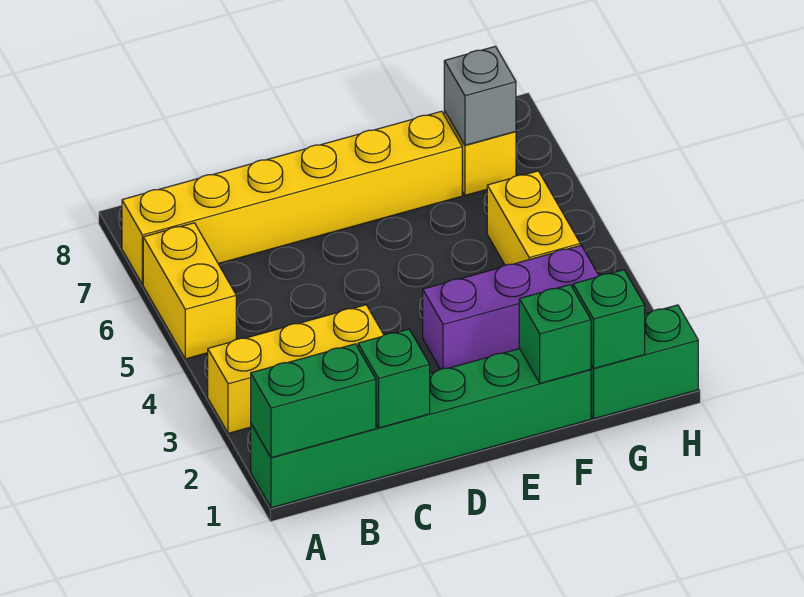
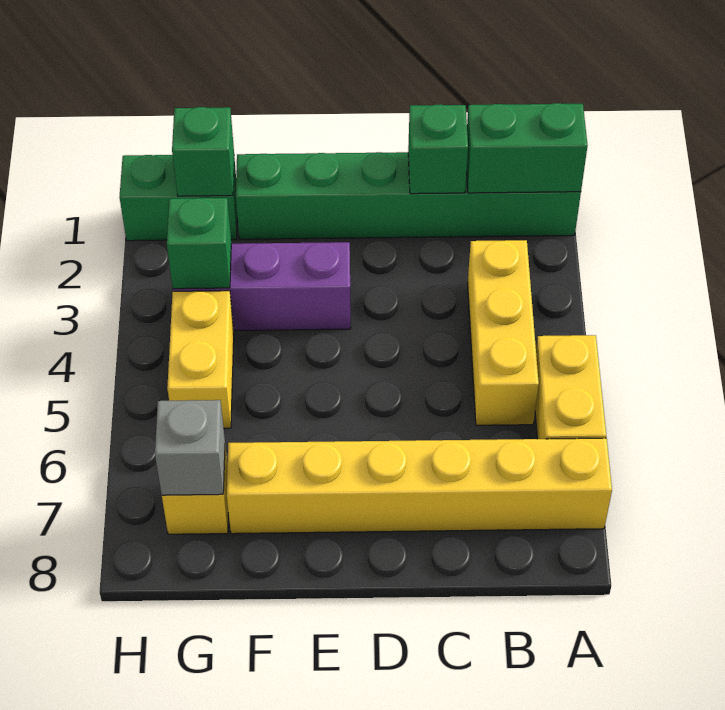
yellow brick A3:C3 level 1 -> yellow brick B3:B5 level 1
green brick F1 level 2 -> green brick G3 level 2

